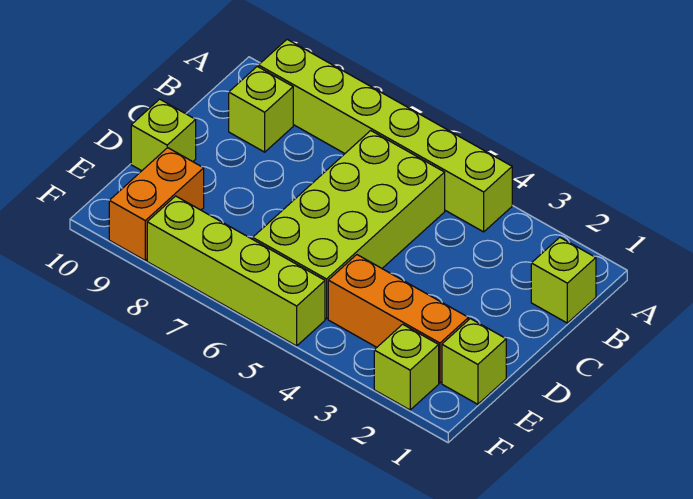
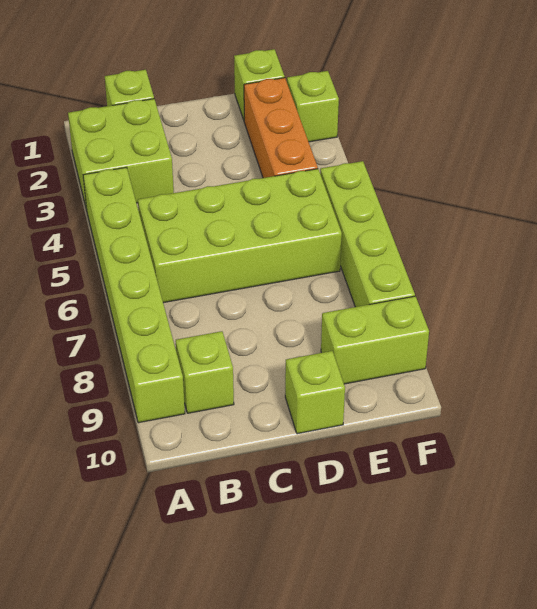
none -> lime brick A2:B3 level 1
orange brick E9:F9 level 1 -> lime brick E9:F9 level 1

